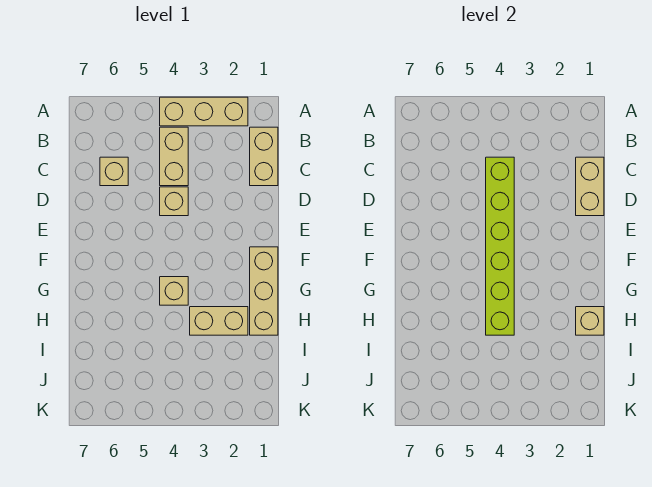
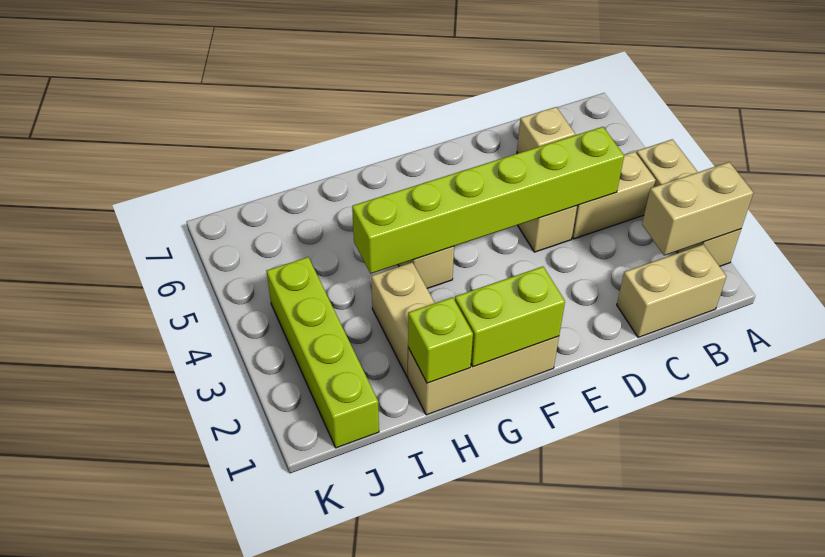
tan brick C1:D1 level 2 -> tan brick A2:B2 level 2
none -> lime brick F1:G1 level 2
tan brick H1 level 2 -> lime brick H1 level 2
none -> lime brick J1:J4 level 1

